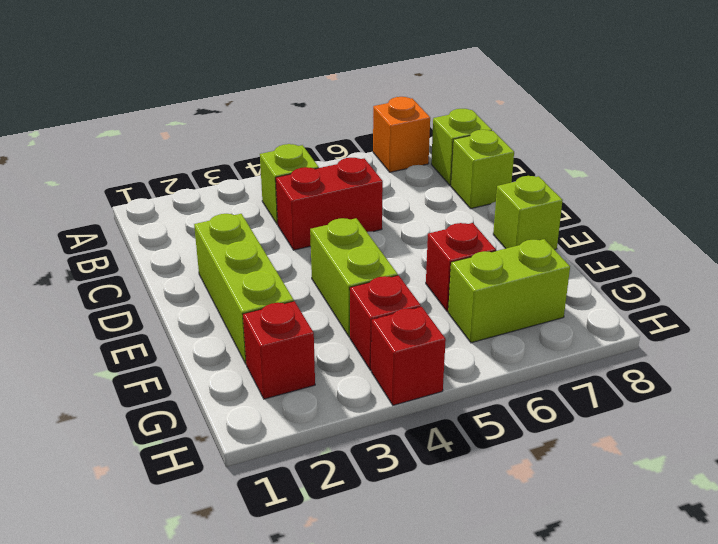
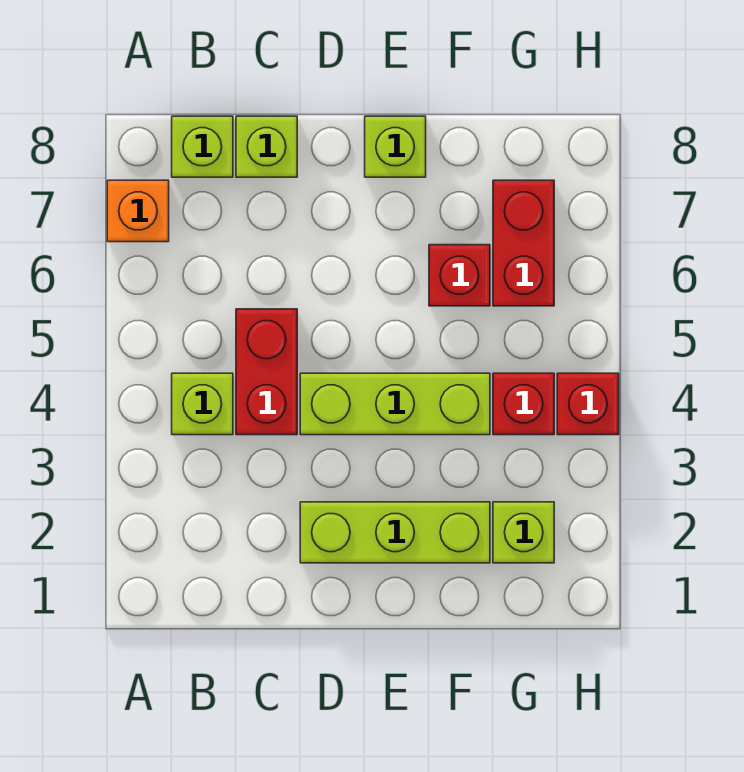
lime brick E4:F4 level 1 -> lime brick D4:F4 level 1
red brick G2 level 1 -> lime brick G2 level 1
lime brick G6:G7 level 1 -> red brick G6:G7 level 1

